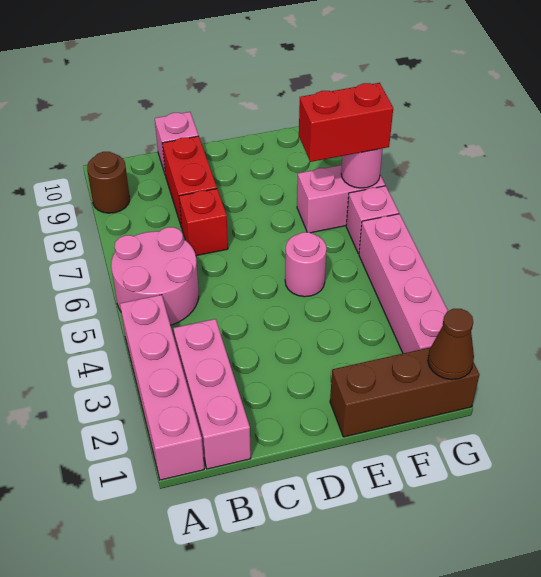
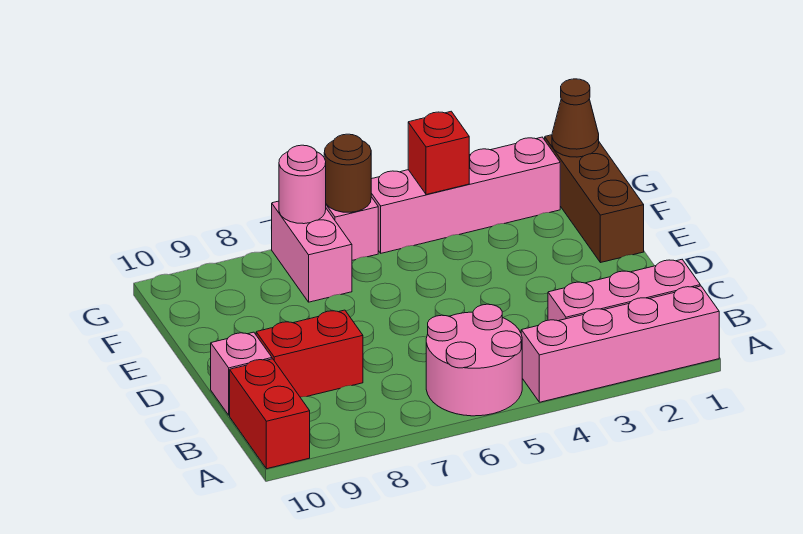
brown round brick A9 level 1 -> brown round brick G6 level 2
red brick C7 level 1 -> red brick G4 level 2
pink round brick E5 level 1 -> none
red brick F7:G7 level 3 -> red brick A10:B10 level 1

